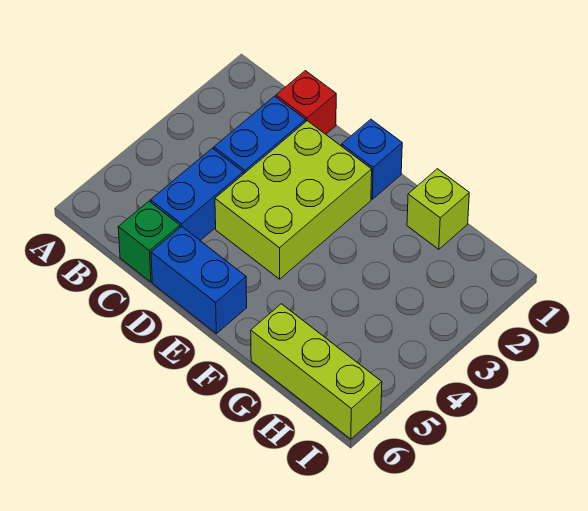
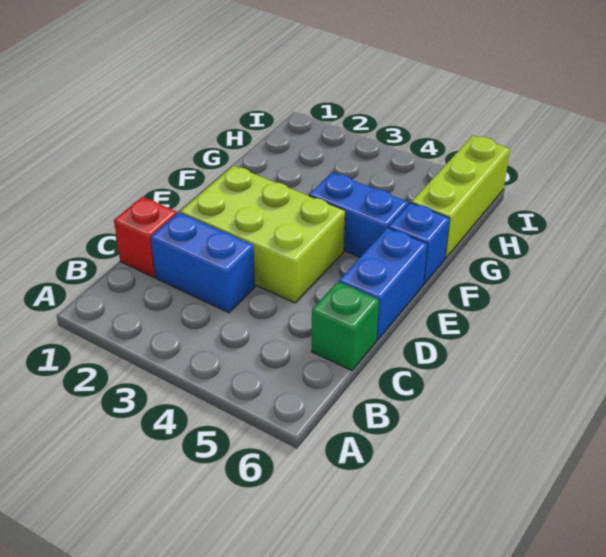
blue brick C4:C5 level 1 -> blue brick F4:F5 level 1
blue brick E1 level 1 -> blue brick F6 level 1
lime brick G1 level 1 -> none

